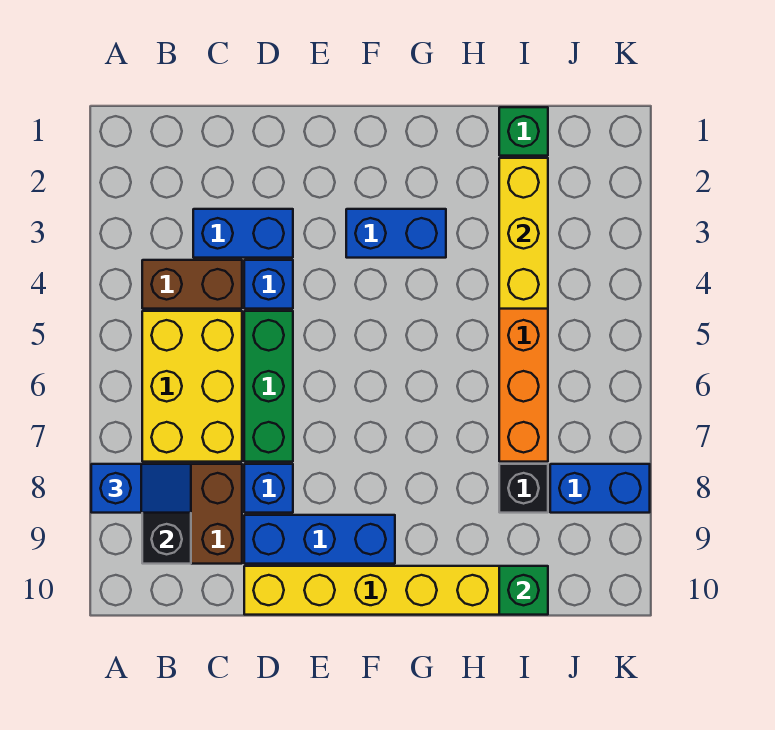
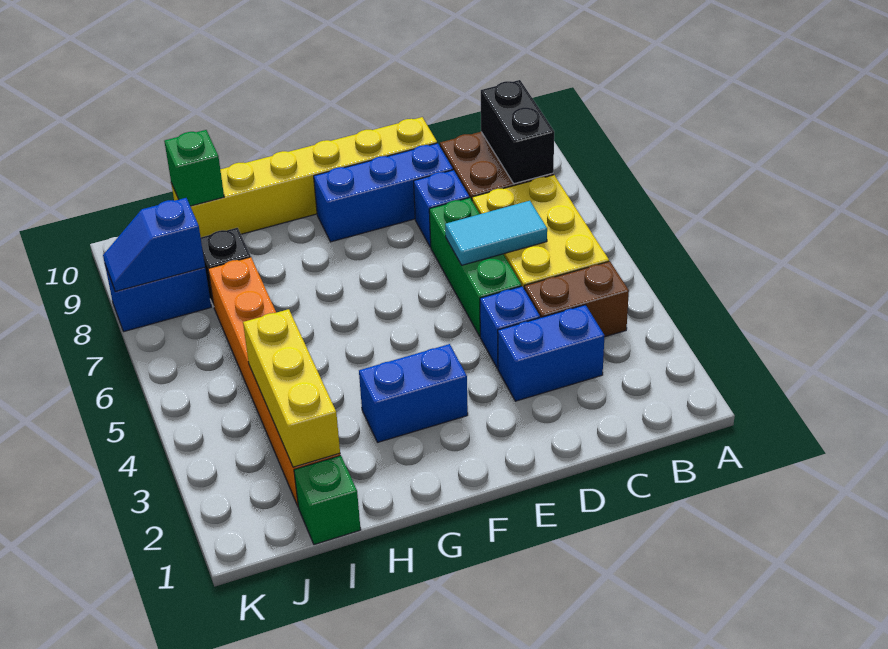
blue slope A8:B8 level 3 top A -> blue slope J8:K8 level 2 top J
none -> cyan tile C6:D6 level 2

